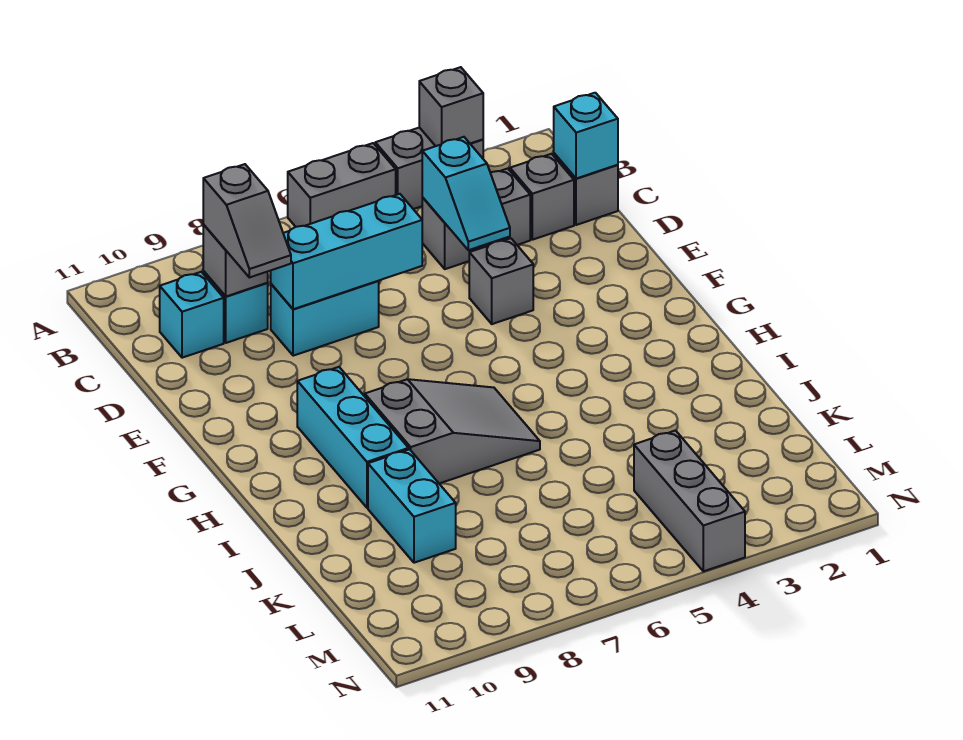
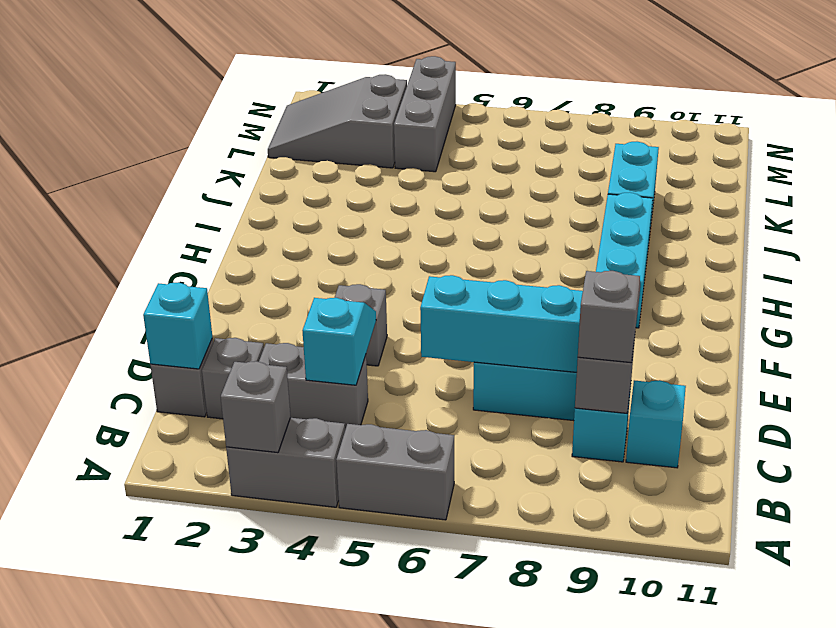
grey slope H6:I8 level 1 top 8 -> grey slope L1:M3 level 1 top 3

